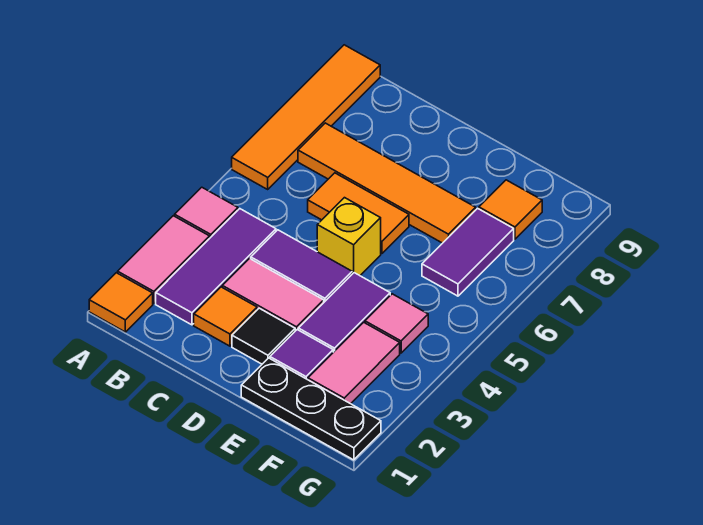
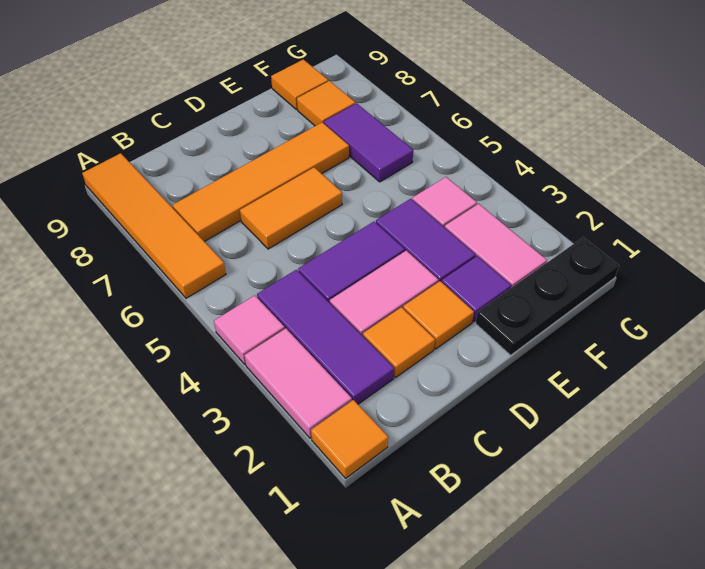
black tile D2 level 1 -> orange tile D2 level 1
yellow brick D5 level 1 -> none
none -> orange tile F9 level 1

